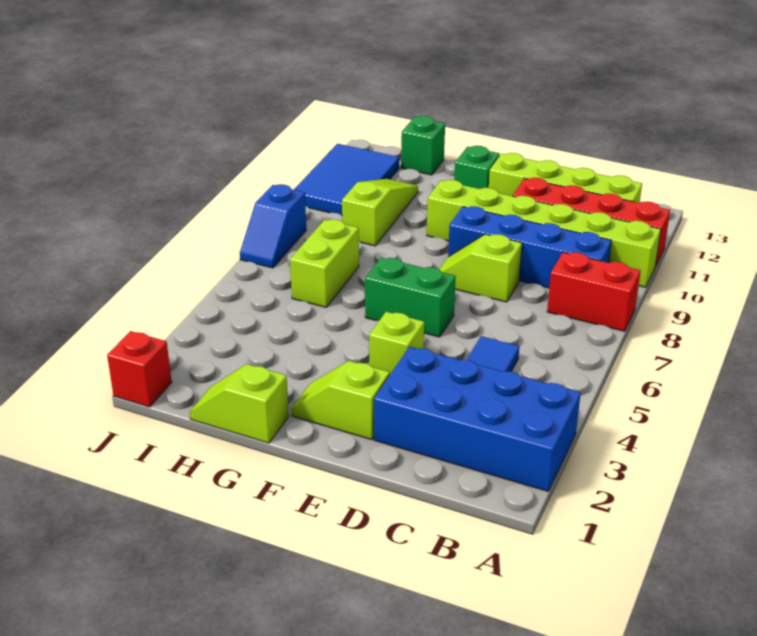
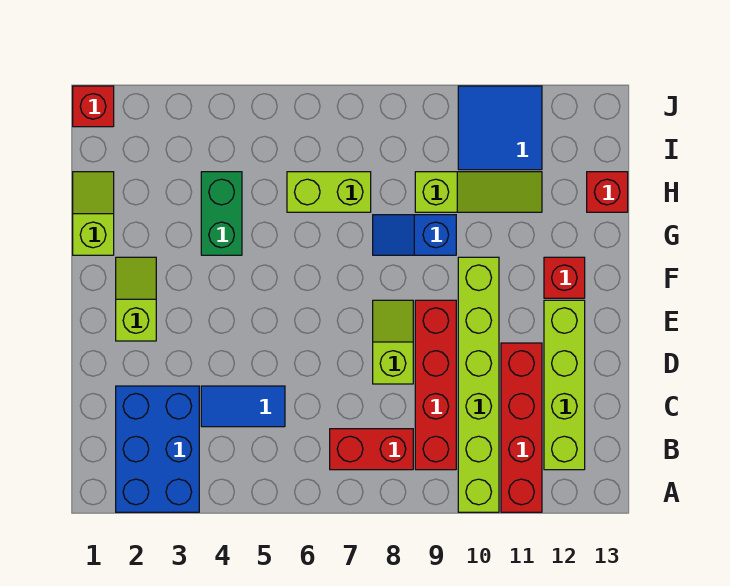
blue brick A2:D3 level 1 -> blue brick A2:C3 level 1
red brick A8:B8 level 1 -> red brick B7:B8 level 1
blue brick B9:E9 level 1 -> red brick B9:E9 level 1
lime brick E4 level 1 -> none
green brick E6:F6 level 1 -> green brick G4:H4 level 1
green brick F12 level 1 -> red brick F12 level 1
green brick H13 level 1 -> red brick H13 level 1
blue tile I10:J12 level 1 -> blue tile I10:J11 level 1
blue slope J7:J8 level 1 top 8 -> blue slope G8:G9 level 1 top 9

